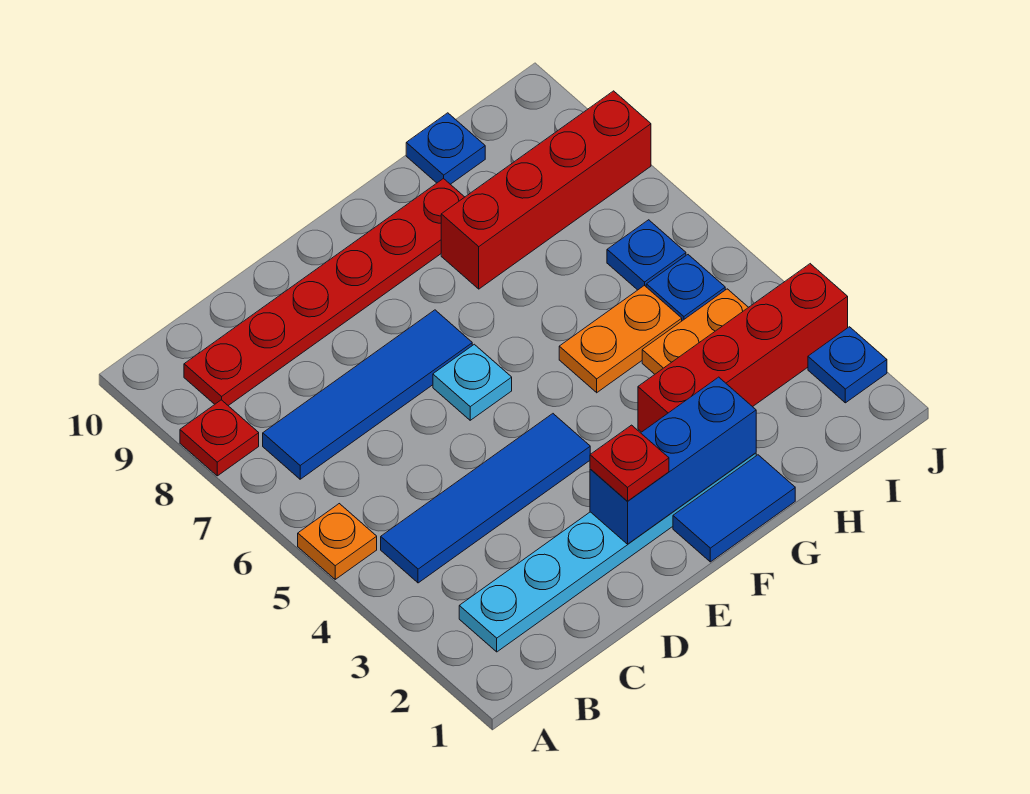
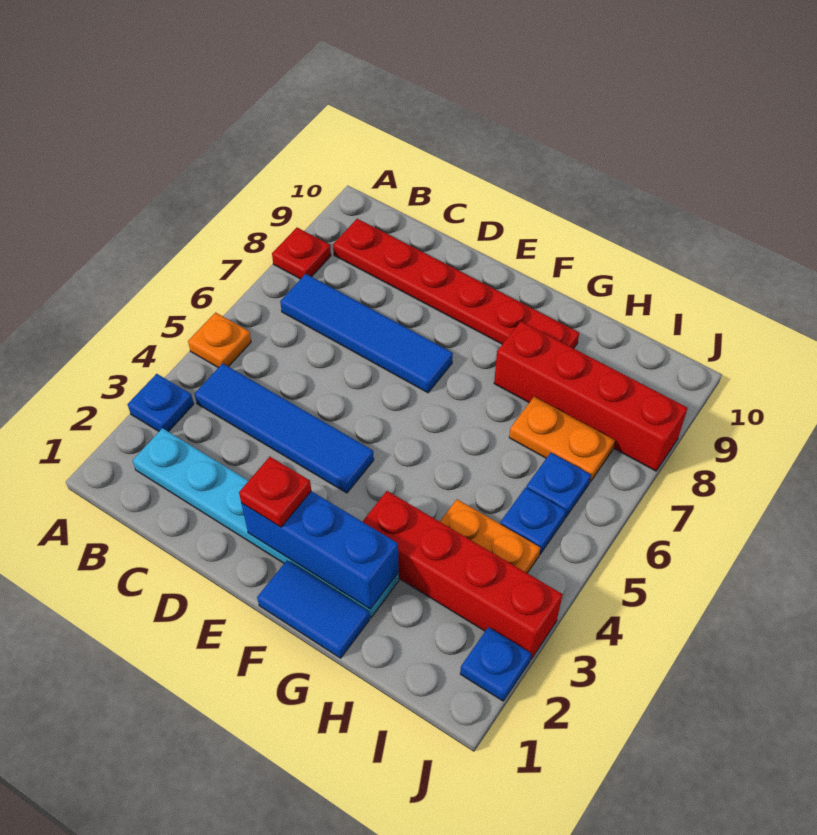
cyan plate E6 level 1 -> none
orange plate G5:H5 level 1 -> orange plate H7:I7 level 1
blue plate H10 level 1 -> blue plate A3 level 1

